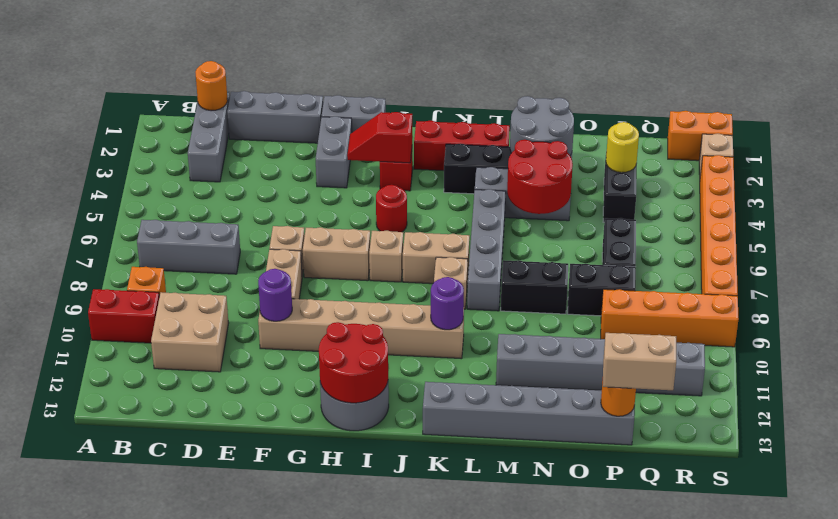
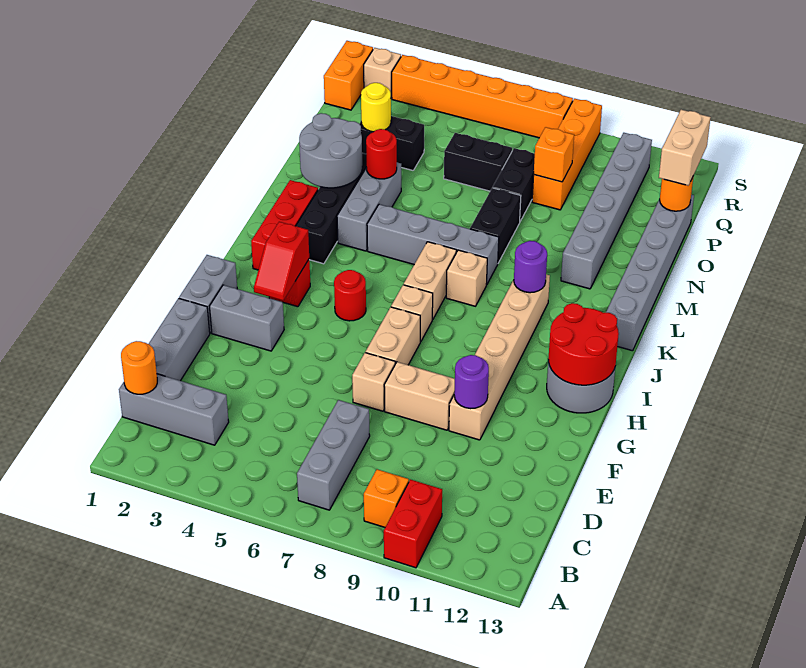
tan brick C10:D11 level 1 -> none
red round brick M4:N5 level 2 -> red round brick N4 level 2
none -> orange brick P9 level 2

